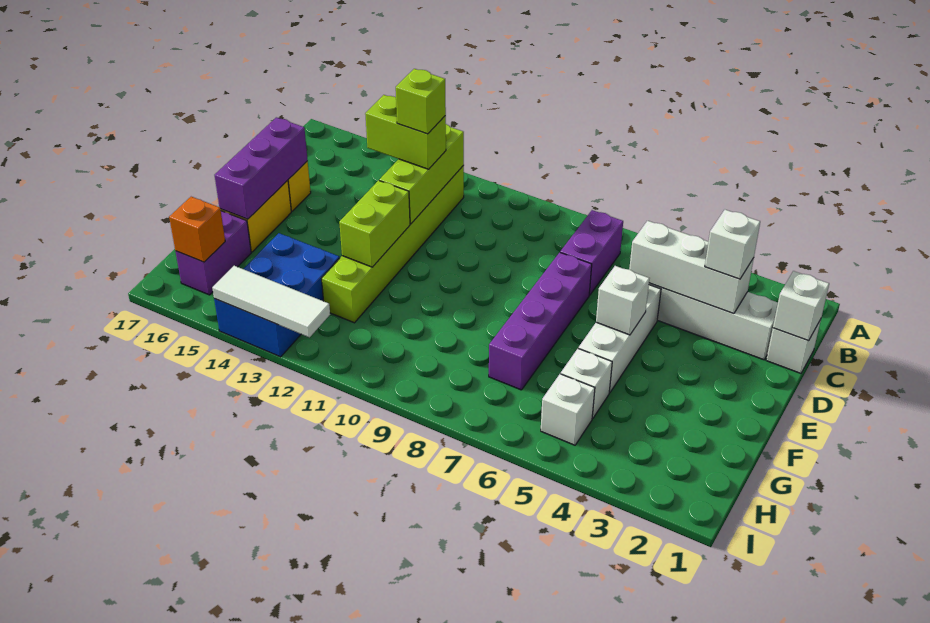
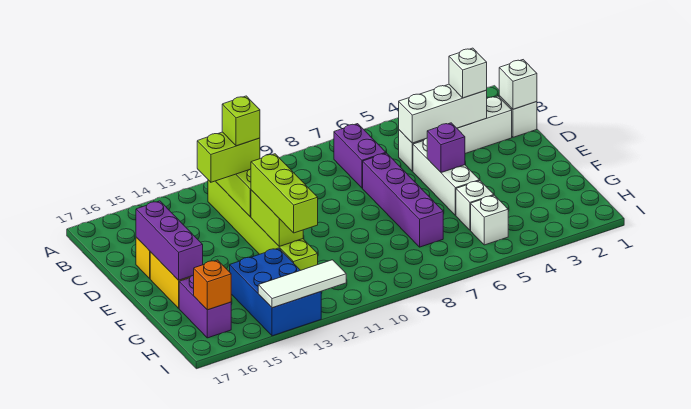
white brick E5 level 2 -> purple brick E5 level 2
none -> lime brick E12:G12 level 3

